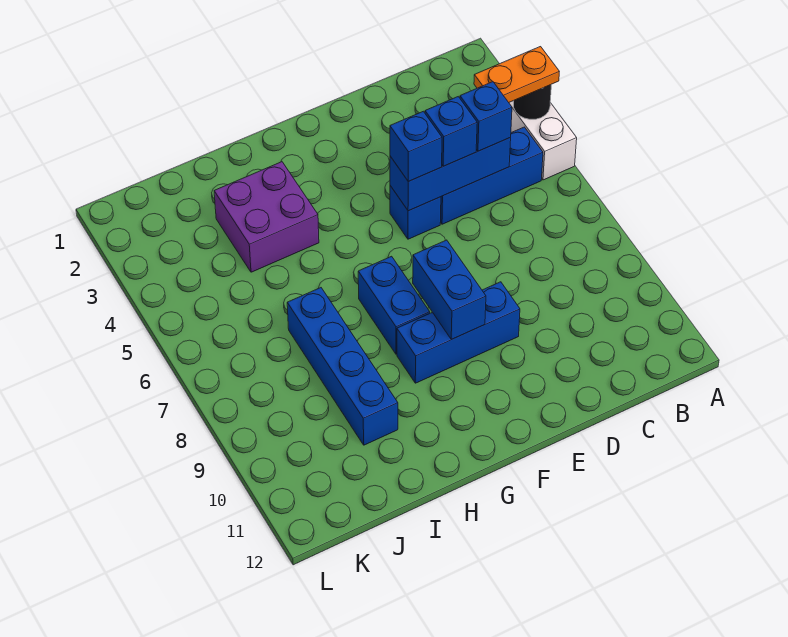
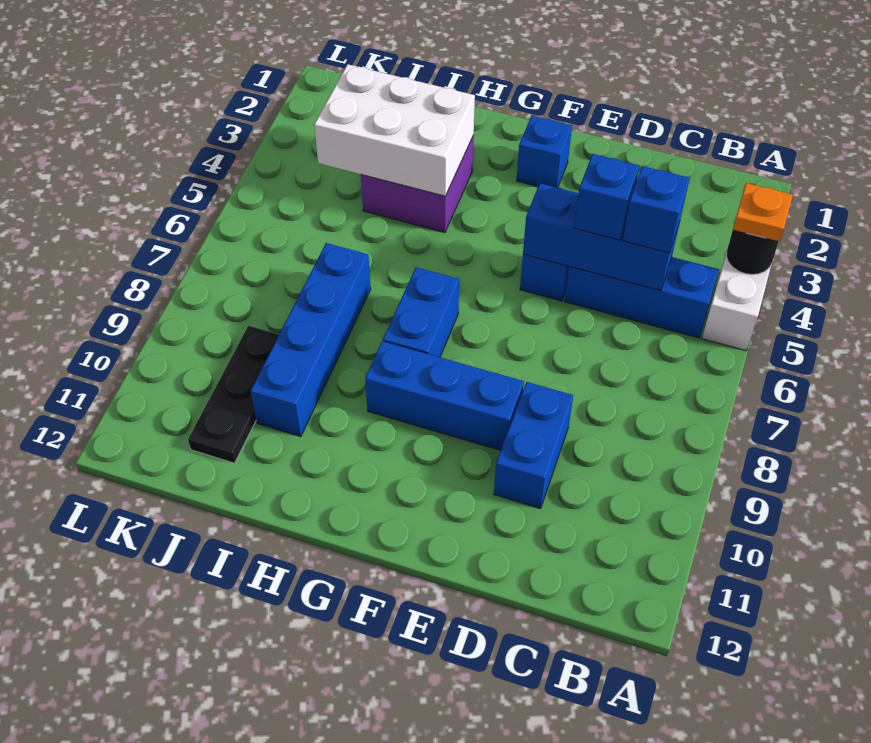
orange plate A4:B4 level 3 -> orange plate A4 level 3
blue brick E5 level 3 -> blue brick F2 level 1
blue brick F8:F9 level 2 -> blue brick D9:D10 level 1
none -> white brick H3:J4 level 2
none -> black plate J9:J11 level 1

